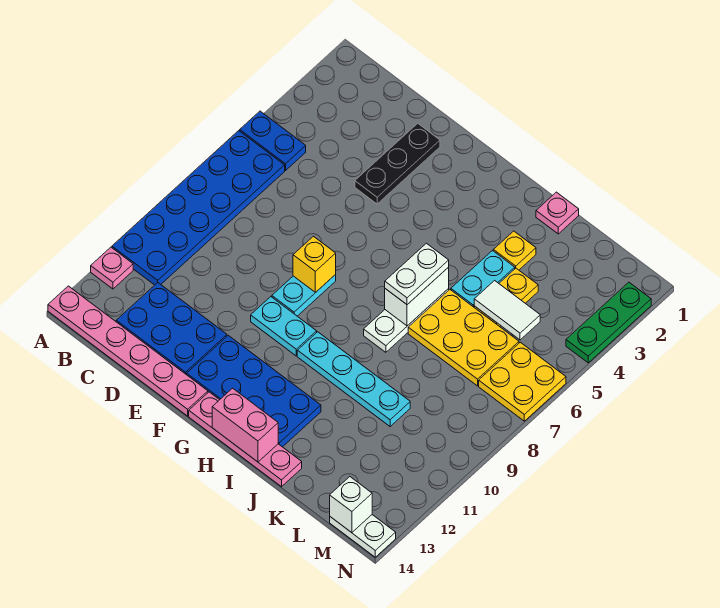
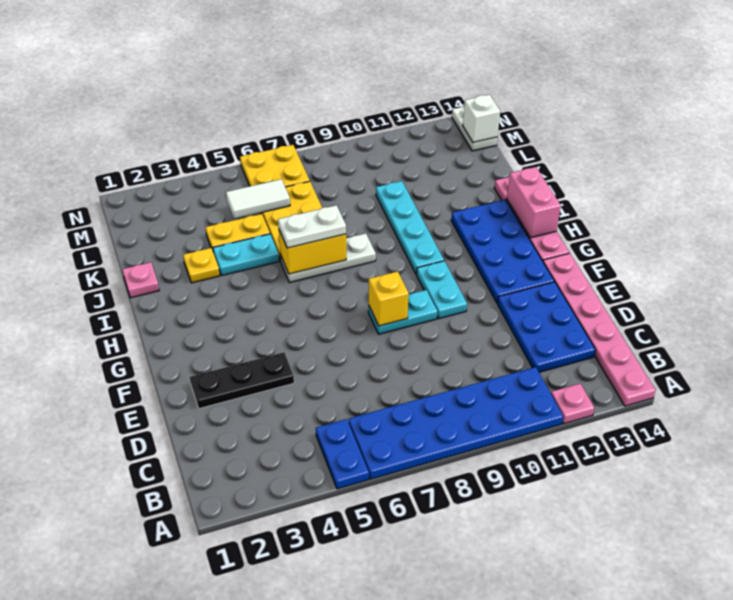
white brick I6:I7 level 2 -> yellow brick I6:I7 level 2
white tile K5:L5 level 2 -> white tile L5:L6 level 2
green plate N2:N4 level 1 -> none

